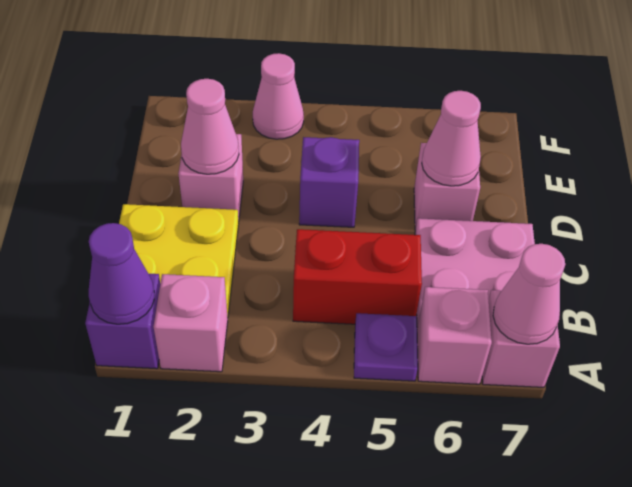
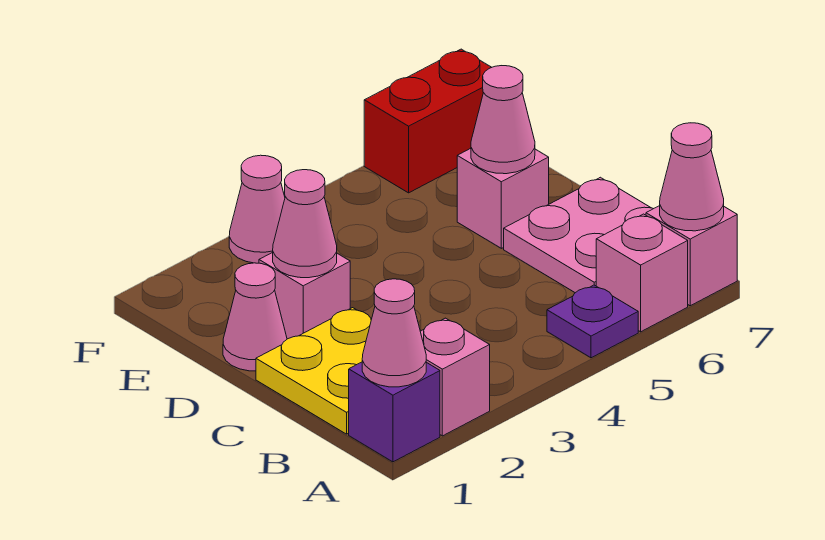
purple cone A1 level 2 -> pink cone A1 level 2
red brick B4:B5 level 1 -> red brick F6:F7 level 1
none -> pink cone D1 level 1
purple brick D4 level 1 -> none

